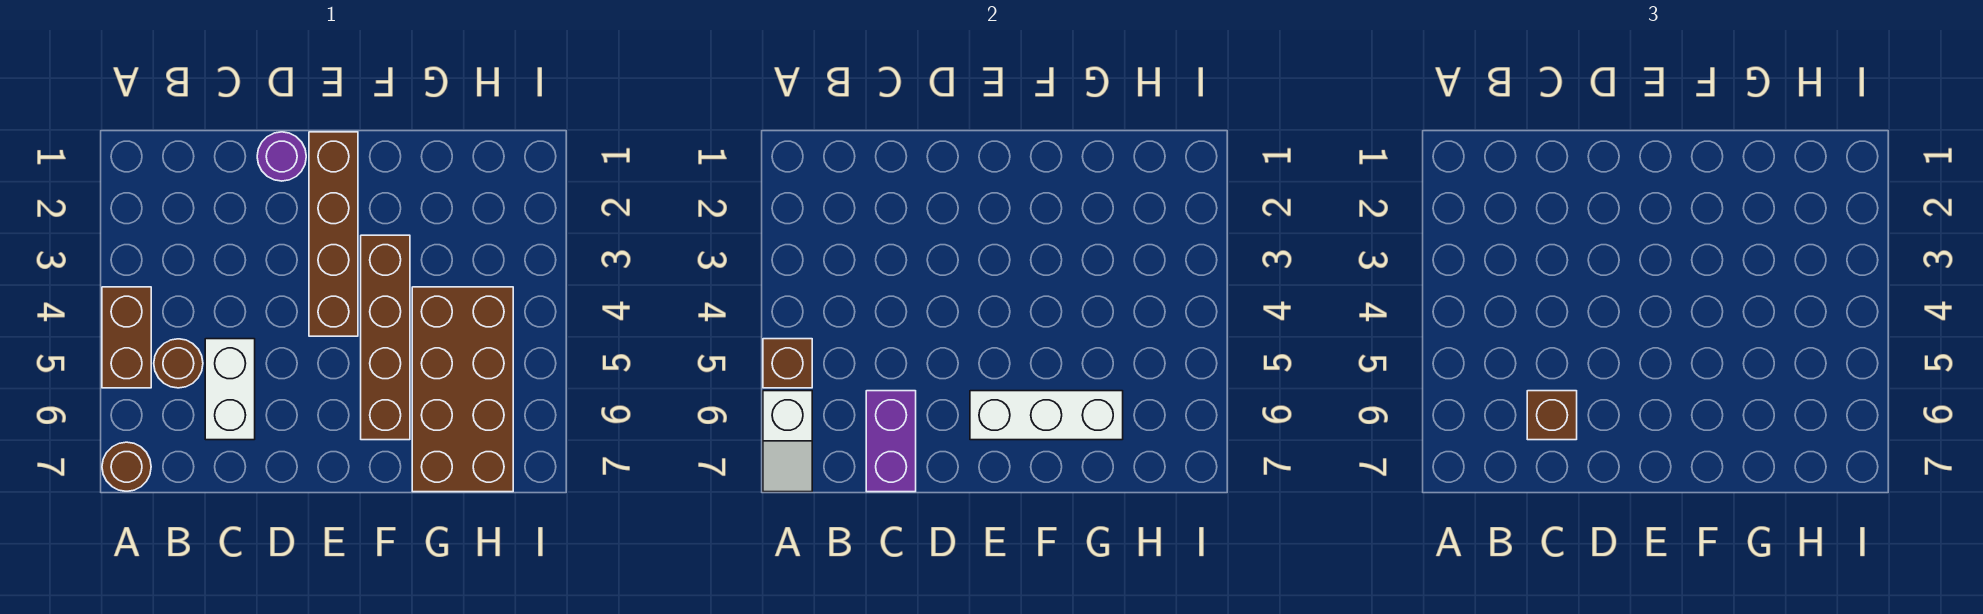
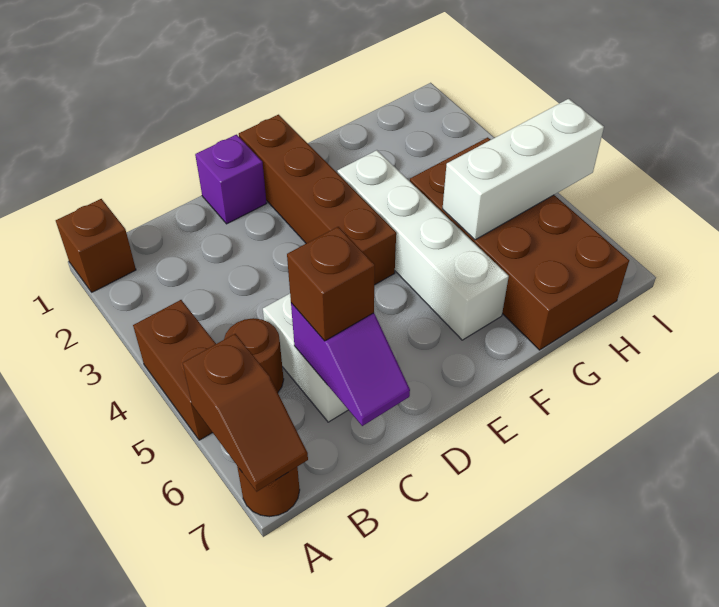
brown brick A5 level 2 -> brown brick A1 level 1
white slope A6:A7 level 2 top 6 -> brown slope A6:A7 level 2 top 6
purple brick C6:C7 level 2 -> purple slope C6:C7 level 2 top 6
purple round brick D1 level 1 -> purple brick D1 level 1
white brick E6:G6 level 2 -> white brick G5:I5 level 2
brown brick F3:F6 level 1 -> white brick F3:F6 level 1

